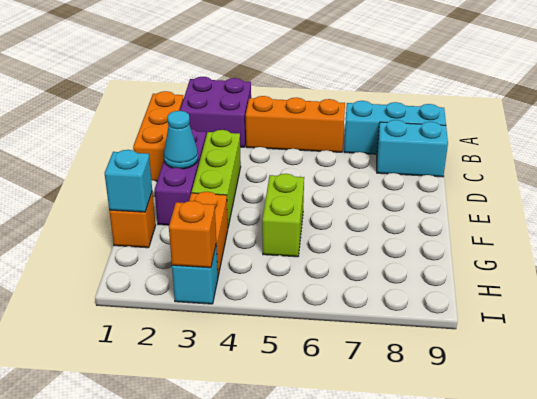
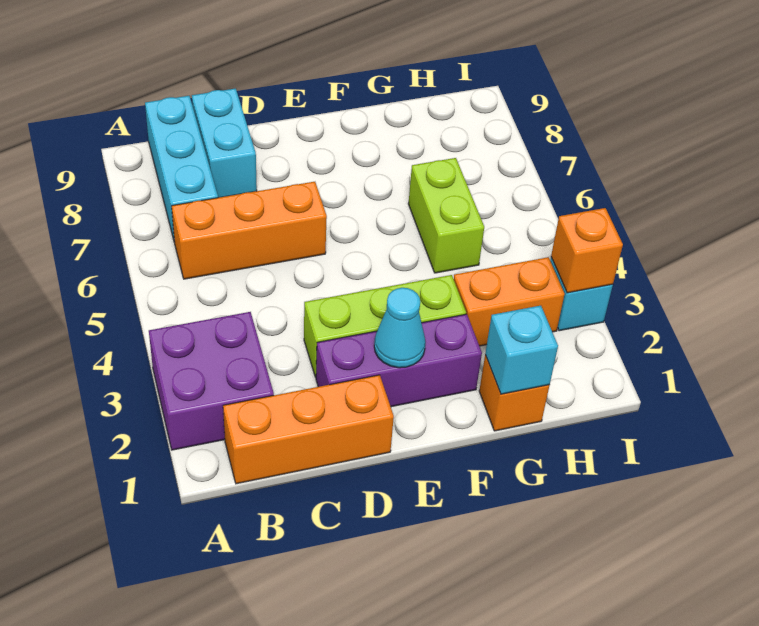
orange brick B4:B6 level 1 -> orange brick B6:D6 level 1
lime brick F5:G5 level 1 -> lime brick G5:G6 level 1

